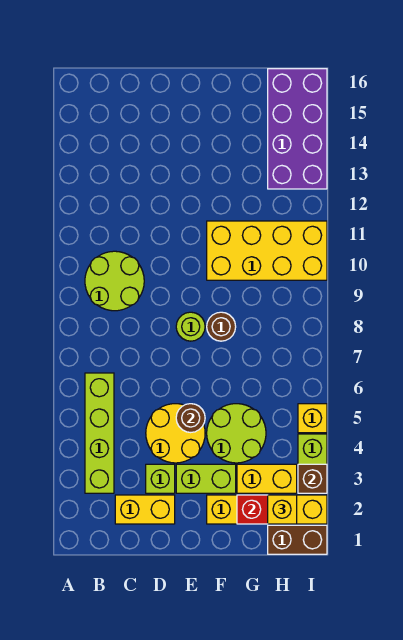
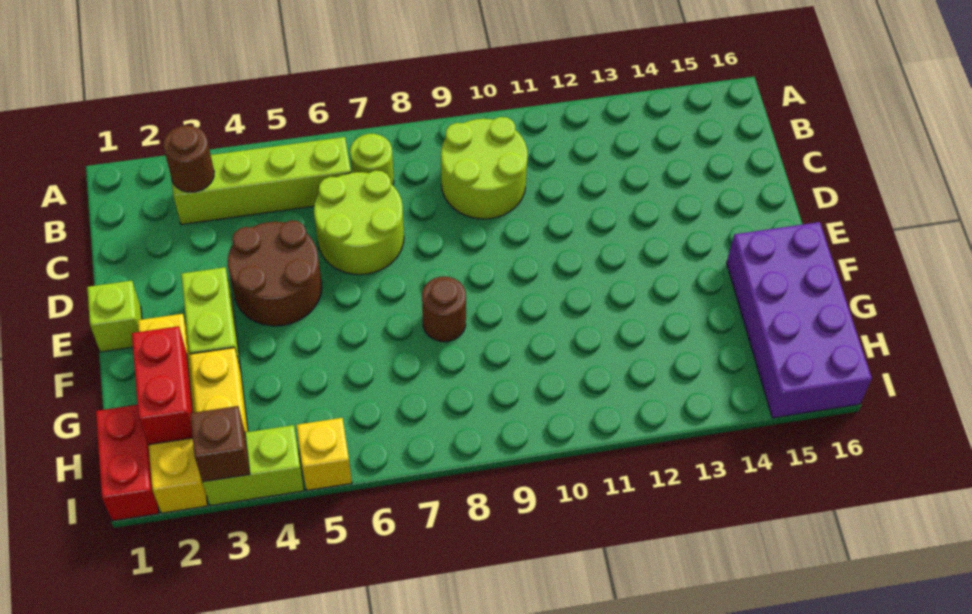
yellow brick C2:D2 level 1 -> none
lime brick D3 level 1 -> lime brick E1 level 1
yellow round brick D4:E5 level 1 -> brown round brick D4:E5 level 1
brown round brick E5 level 2 -> brown round brick B3 level 2
lime round brick E8 level 1 -> lime round brick B7 level 1
lime round brick F4:G5 level 1 -> lime round brick C6:D7 level 1
yellow brick F10:I11 level 1 -> none
brown brick H1:I1 level 1 -> red brick H1:I1 level 1
yellow brick H2 level 3 -> none
purple brick H13:I16 level 1 -> purple brick F15:I16 level 1

